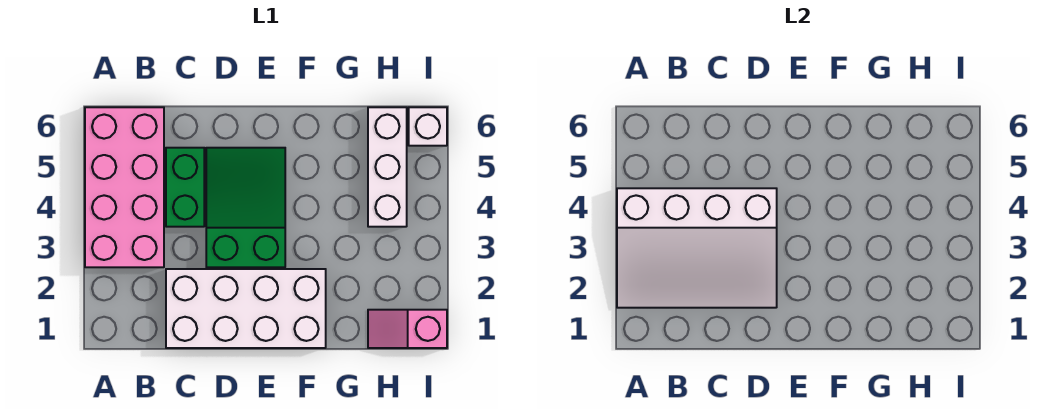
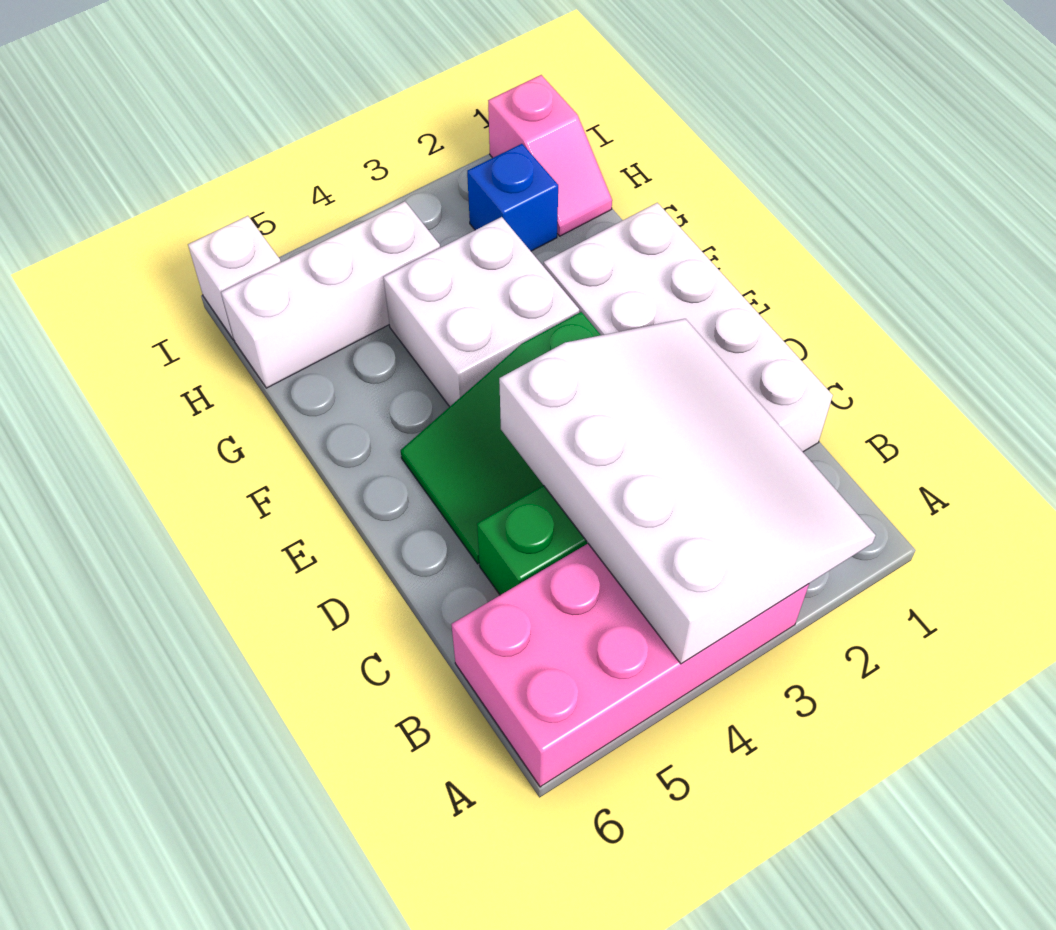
none -> white brick F3:G4 level 1
none -> blue brick H2 level 1

